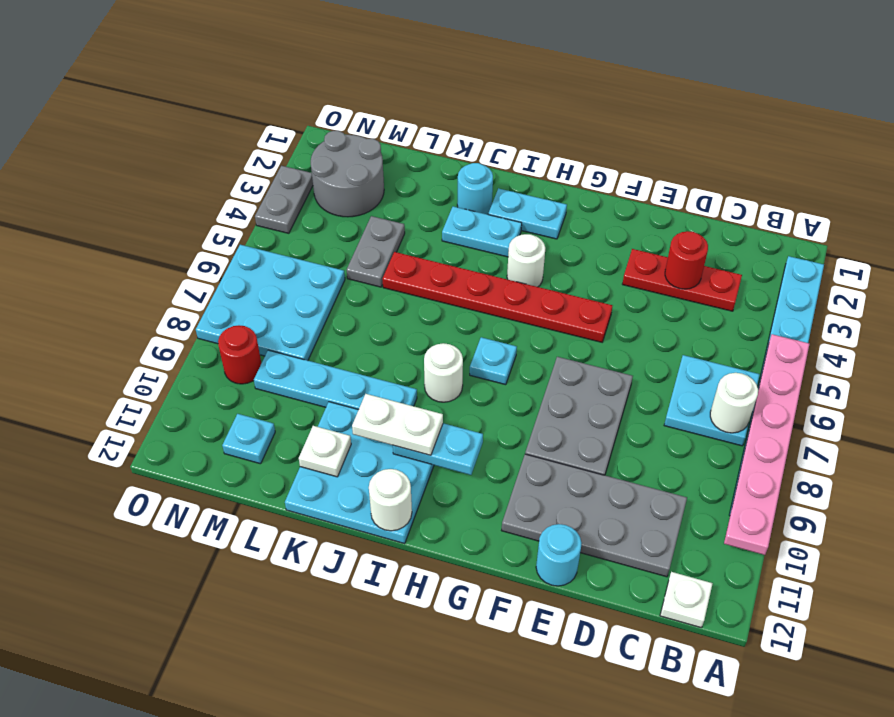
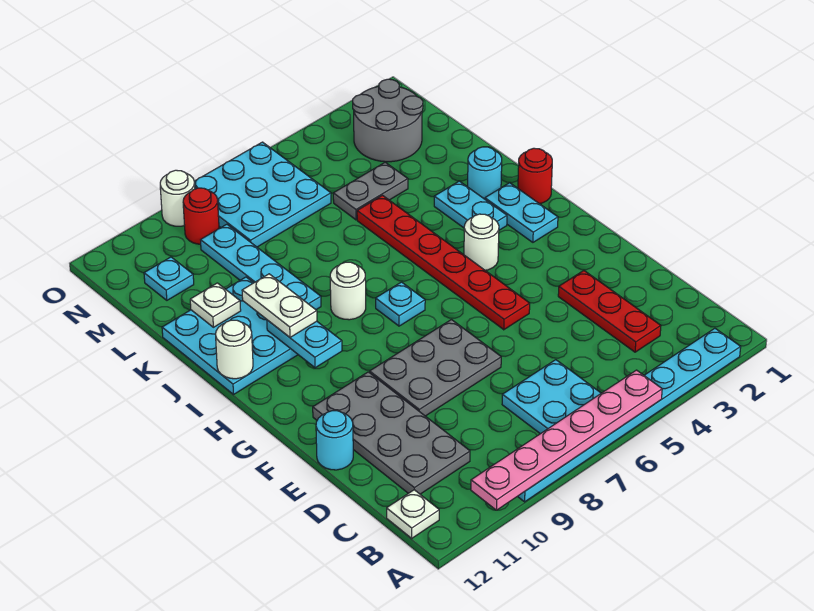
white round brick B7 level 2 -> white round brick O9 level 1
red round brick D3 level 2 -> red round brick I1 level 1
grey plate O3:O4 level 1 -> none

